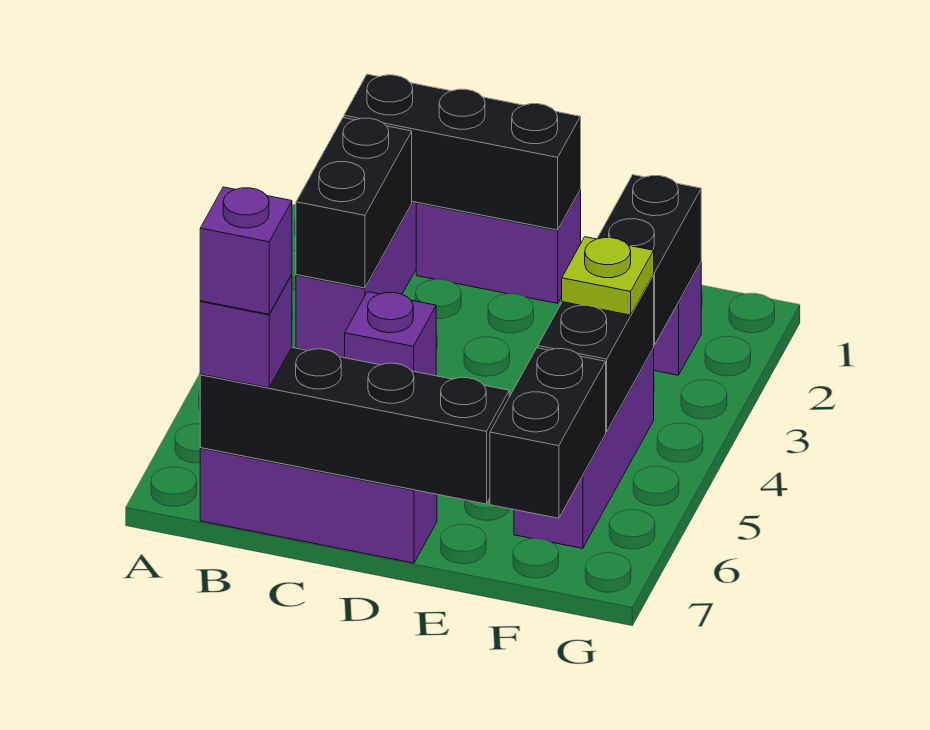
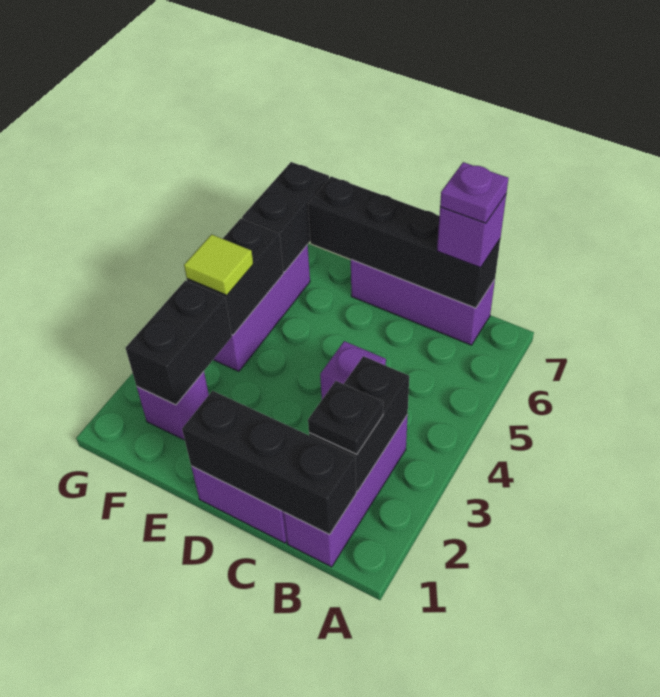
none -> black plate B2 level 3
purple brick B7 level 4 -> purple plate B7 level 4
lime plate F4 level 3 -> lime tile F4 level 3

